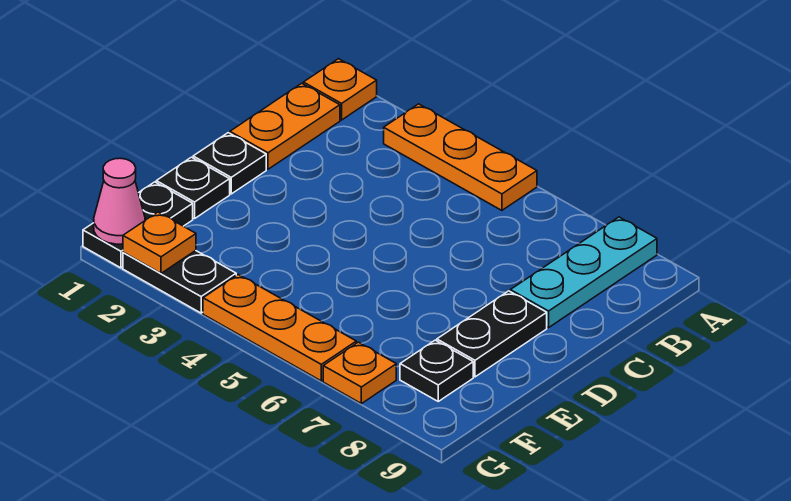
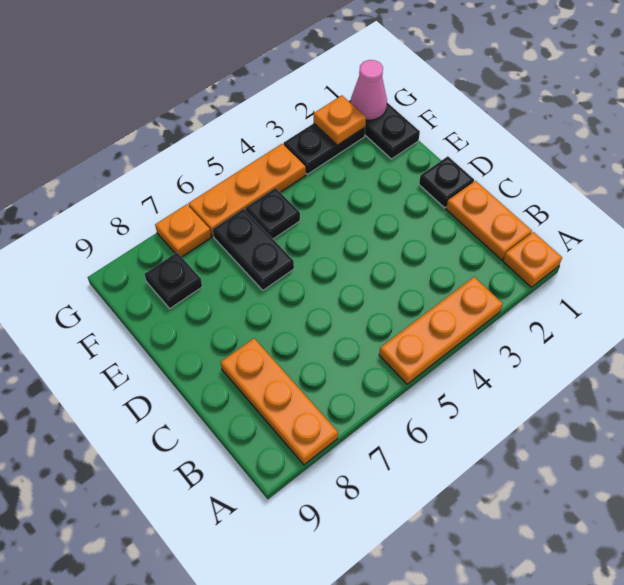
cyan plate A8:C8 level 1 -> orange plate A8:C8 level 1
black plate D8:E8 level 1 -> black plate E6:F6 level 1
black plate E1 level 1 -> black plate F5 level 1

